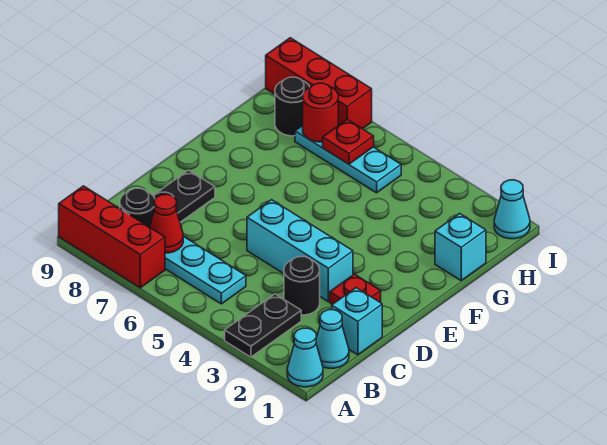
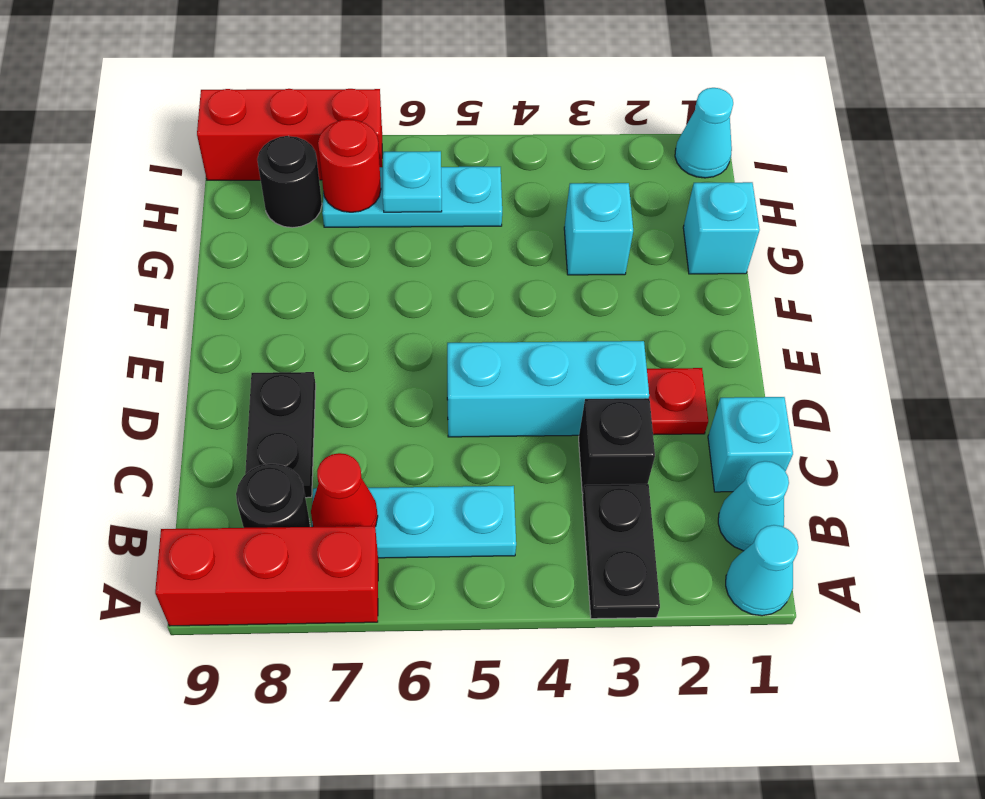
black round brick C3 level 1 -> black brick C3 level 1
none -> cyan brick G3 level 1
red plate H6 level 2 -> cyan plate H6 level 2

